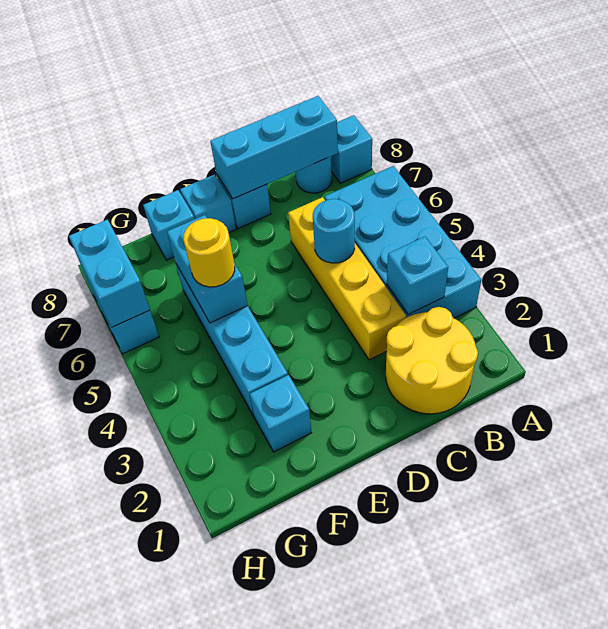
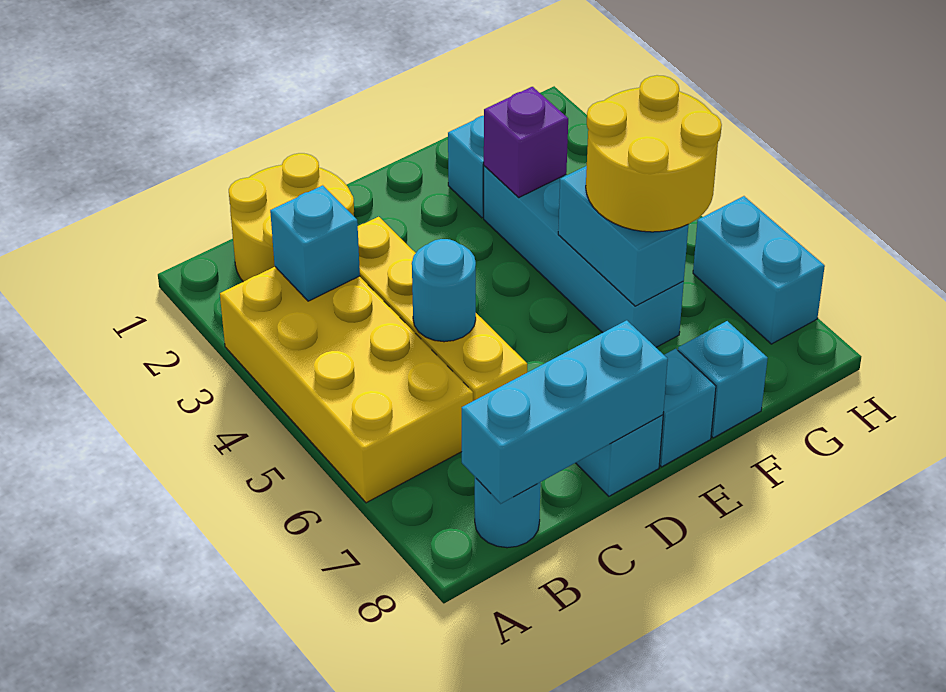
cyan brick A3:B6 level 1 -> yellow brick A3:B6 level 1
cyan brick A8 level 1 -> none
none -> purple brick F3 level 2
yellow round brick F5 level 3 -> yellow round brick F5:G6 level 3
cyan brick H6:H7 level 2 -> none

